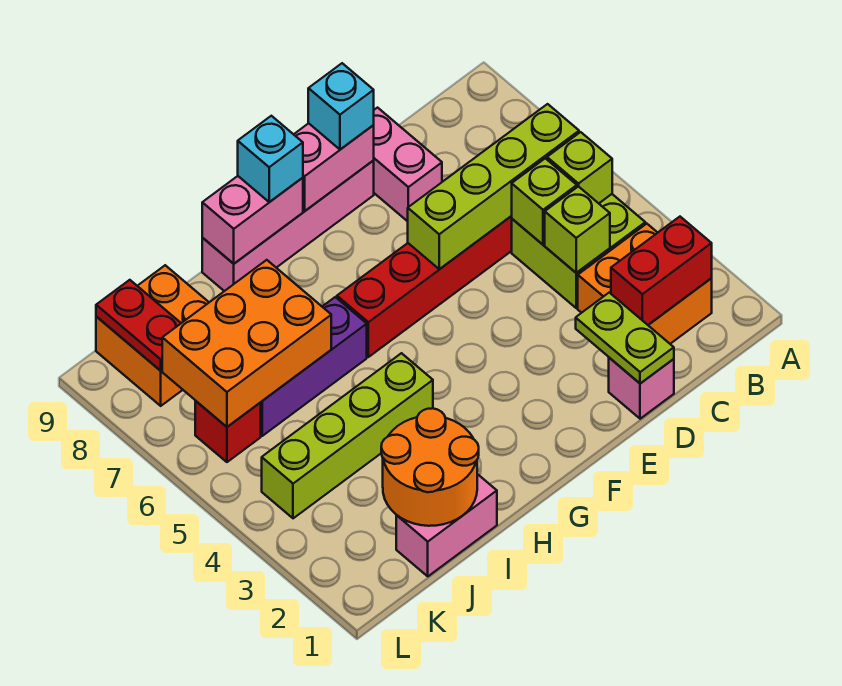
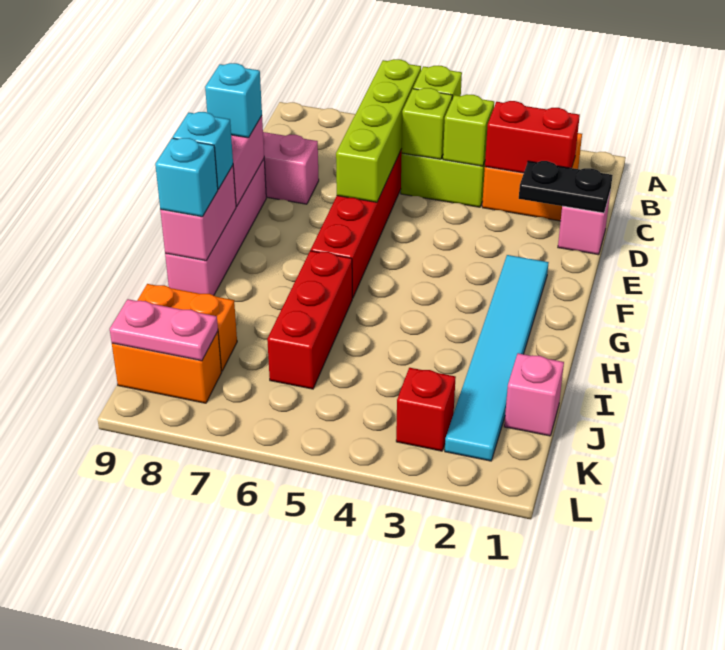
red brick B2:C2 level 2 -> red brick C2:C3 level 2
lime plate D1:D2 level 2 -> black plate D1:D2 level 2
none -> cyan tile F2:K2 level 1
lime brick H4:K4 level 1 -> none
purple brick H6:J6 level 1 -> red brick H6:J6 level 1
none -> cyan brick H9 level 3
pink brick I1:J1 level 1 -> pink brick J1 level 1
orange round brick I1:J2 level 2 -> none
orange brick I6:K7 level 2 -> none
red brick K6 level 1 -> red brick K3 level 1
red plate K8:K9 level 2 -> pink plate K8:K9 level 2

